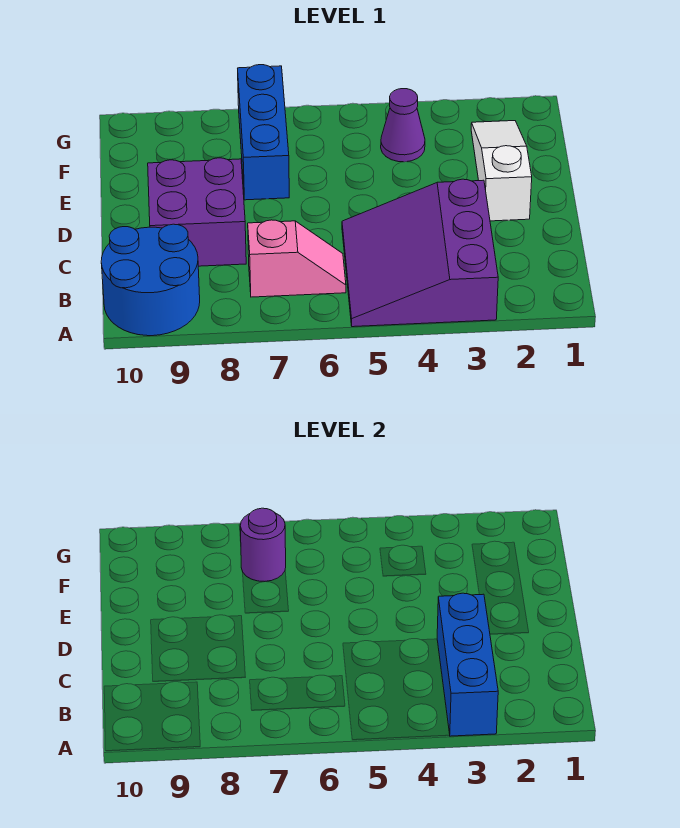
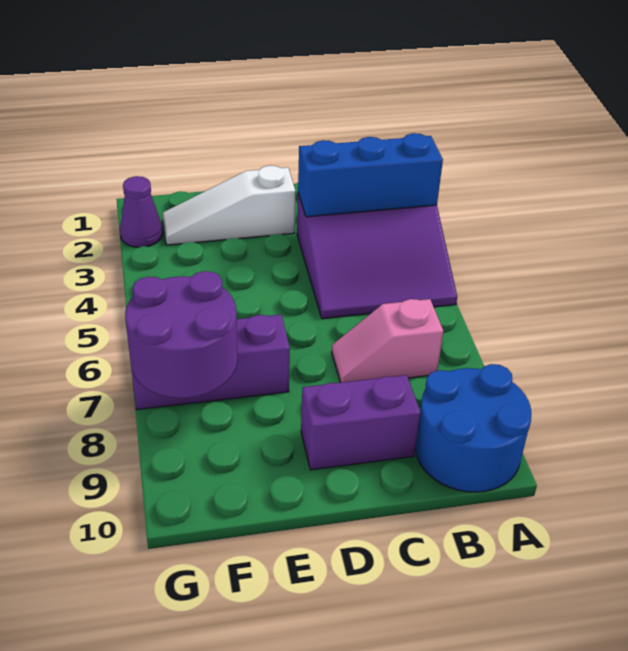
pink slope B6:B7 level 1 top 7 -> pink slope B7:C7 level 1 top B
purple brick C8:D9 level 1 -> purple brick C9:D9 level 1
blue brick E7:G7 level 1 -> purple brick E7:G7 level 1
purple cone F4 level 1 -> purple cone G2 level 1
purple round brick F7 level 2 -> purple round brick F7:G8 level 2

